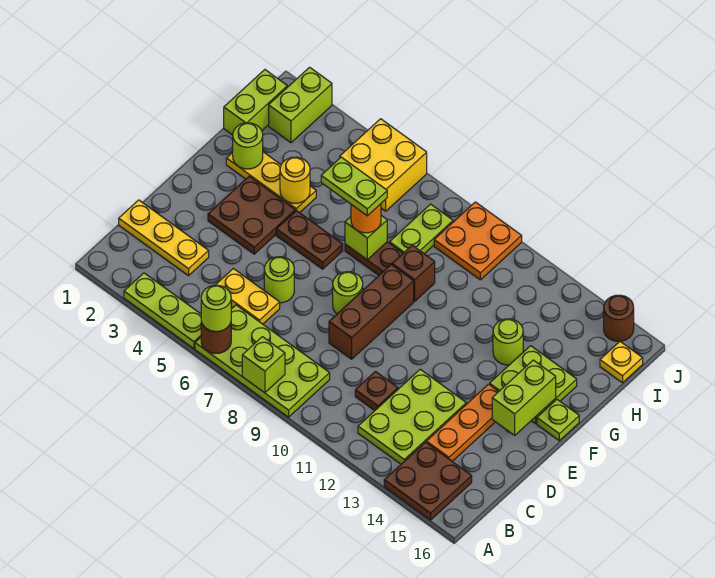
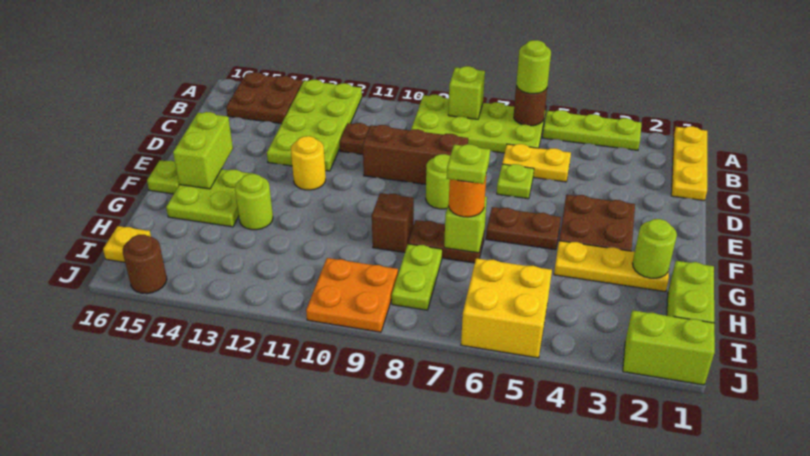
lime plate B12:D13 level 1 -> lime plate A12:D13 level 1
yellow plate C1:C3 level 1 -> yellow plate A1:C1 level 1
orange plate C14:E14 level 1 -> none
lime round brick D6 level 1 -> lime plate D6 level 1
brown brick D9:F9 level 1 -> brown brick D8:D10 level 1
yellow round brick G4 level 2 -> yellow round brick E12 level 1
lime plate G6:G7 level 4 -> lime plate G7 level 4
lime brick I2:J2 level 1 -> lime brick J1:J2 level 1

